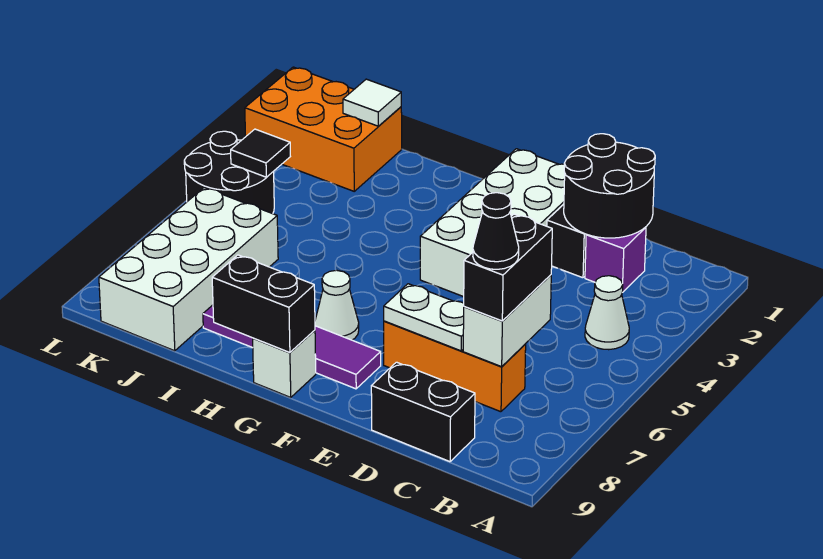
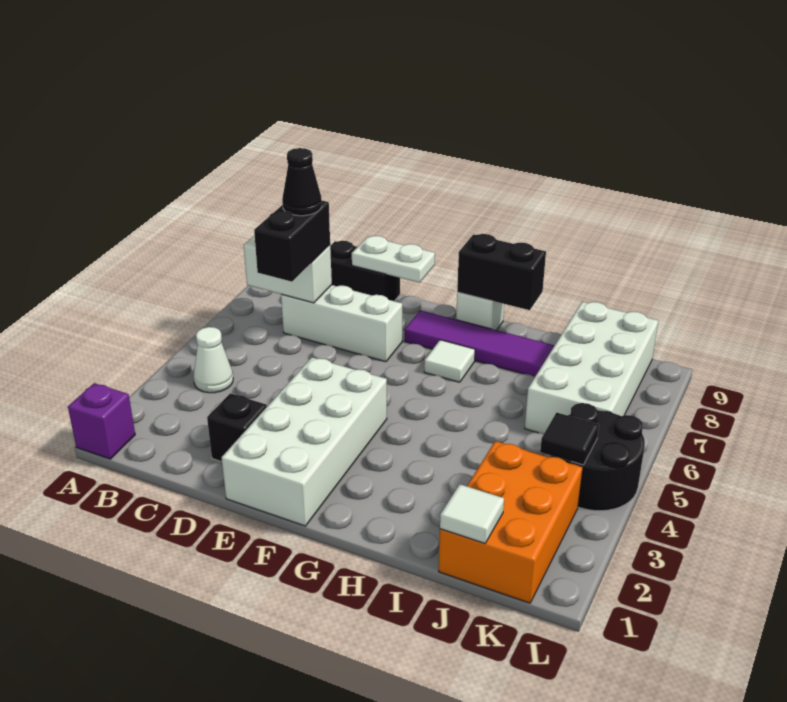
black round brick C1:D2 level 2 -> none
purple brick C2 level 1 -> purple brick A1 level 1
white brick C6:C7 level 2 -> white brick B7:C7 level 2
orange brick C7:E7 level 1 -> white brick C7:E7 level 1
white plate D7:E7 level 2 -> white plate D9:E9 level 2
white cone G7 level 1 -> white tile G7 level 1
orange brick J1:L2 level 1 -> orange brick J1:K3 level 1

